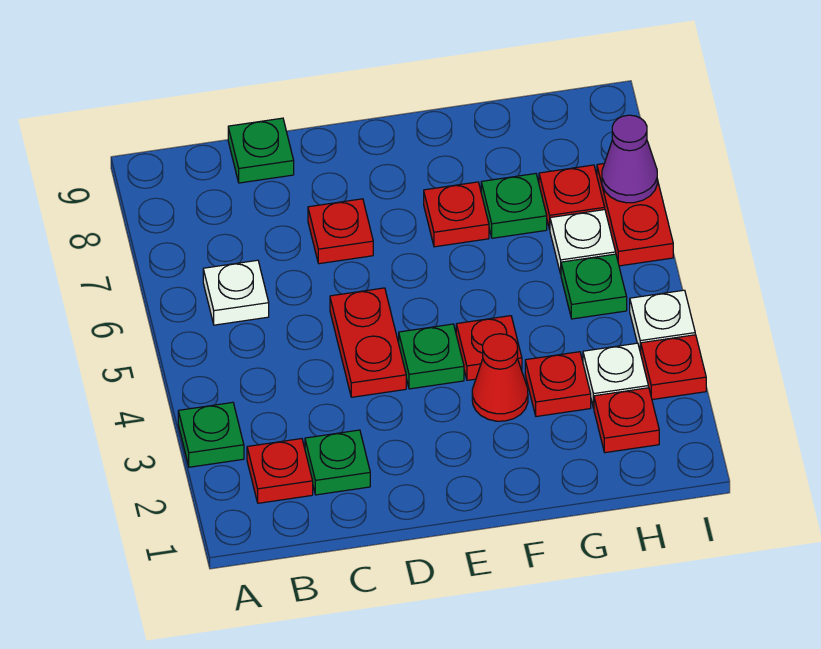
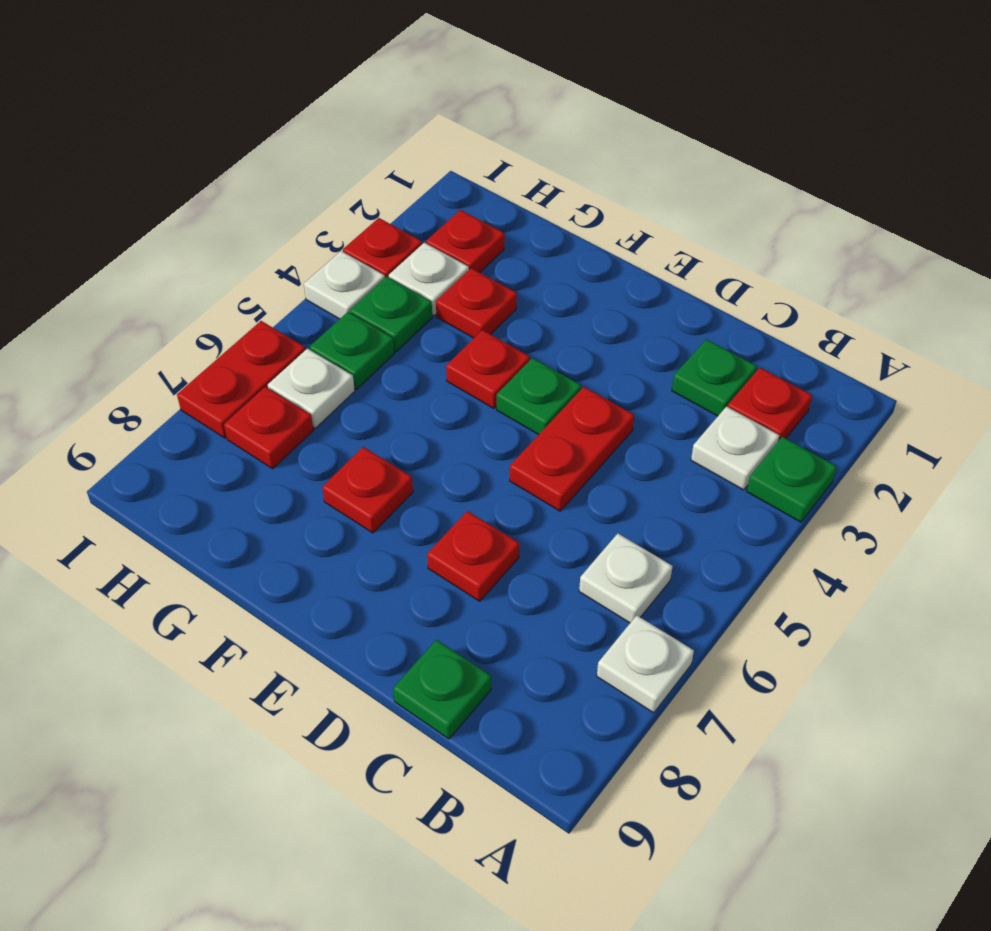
none -> white plate A7 level 1
none -> white plate B3 level 1
red cone F3 level 1 -> none
green plate G7 level 1 -> green plate H4 level 1
purple cone I7 level 2 -> none

